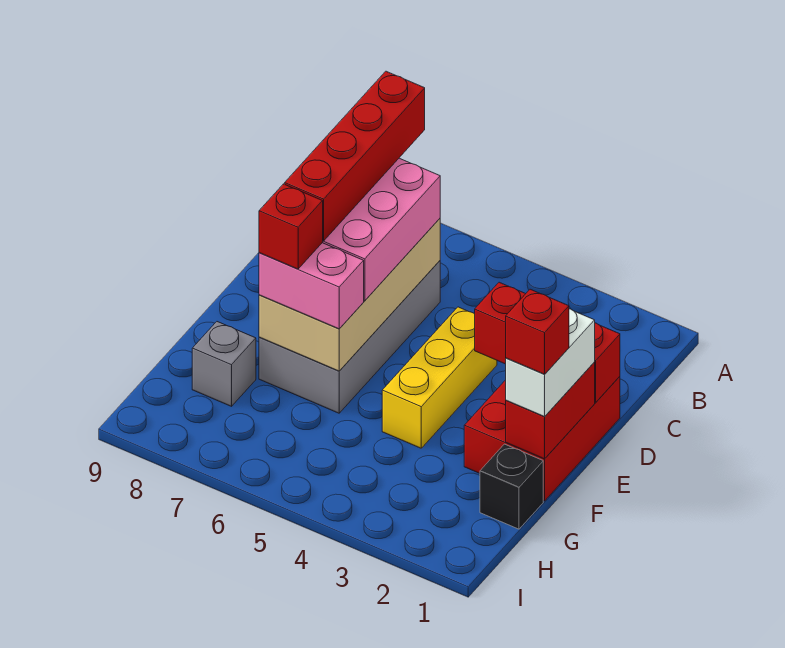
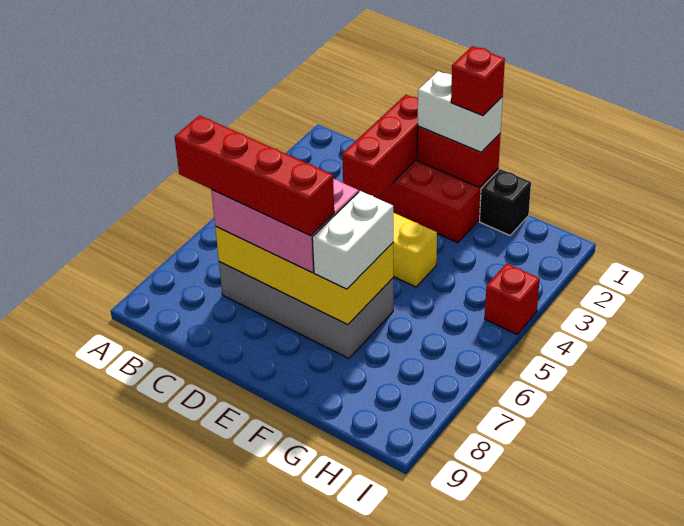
tan brick C6:F7 level 2 -> yellow brick C6:F7 level 2
pink brick F6:F7 level 3 -> white brick F6:F7 level 3
red brick F7 level 4 -> red brick I4 level 1
grey brick G8 level 1 -> none

